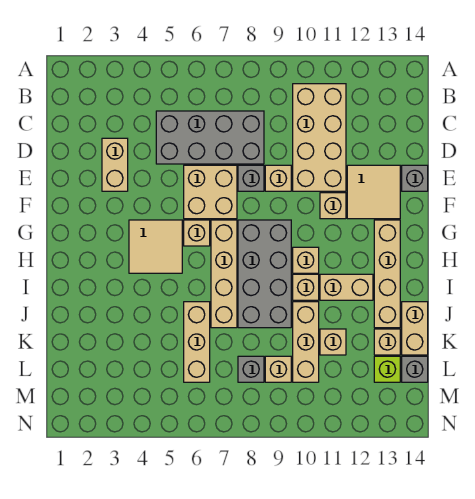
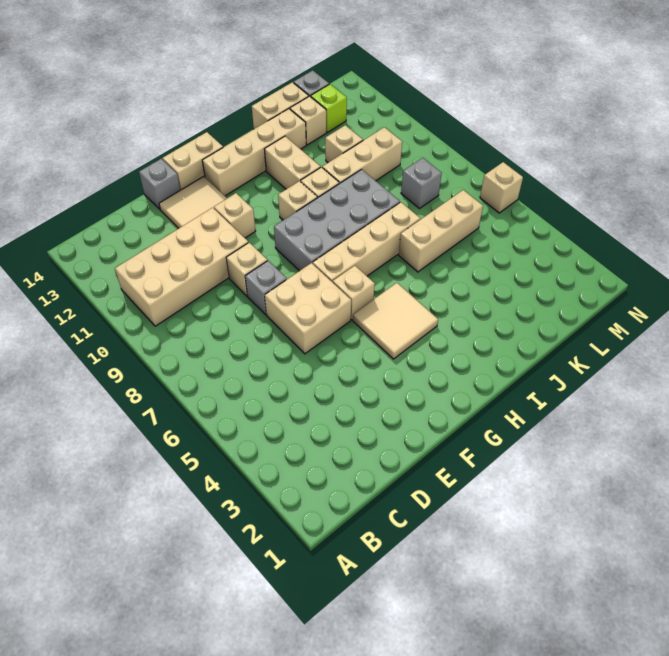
grey brick C5:D8 level 1 -> none
tan brick D3:E3 level 1 -> tan brick F14:G14 level 1
tan brick L9 level 1 -> tan brick N6 level 1

